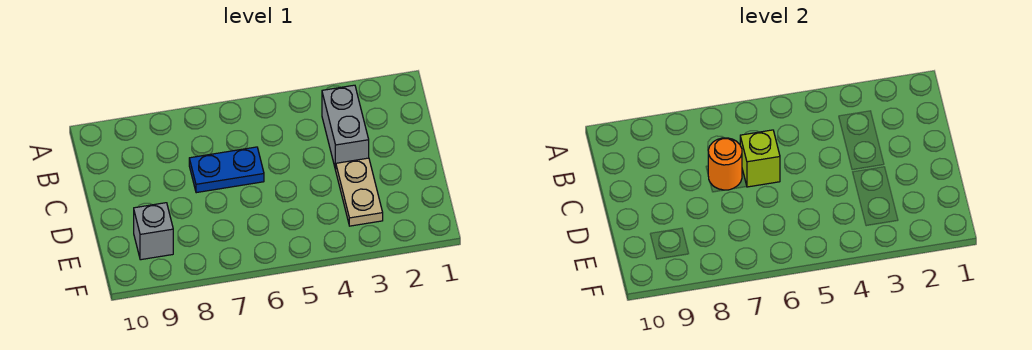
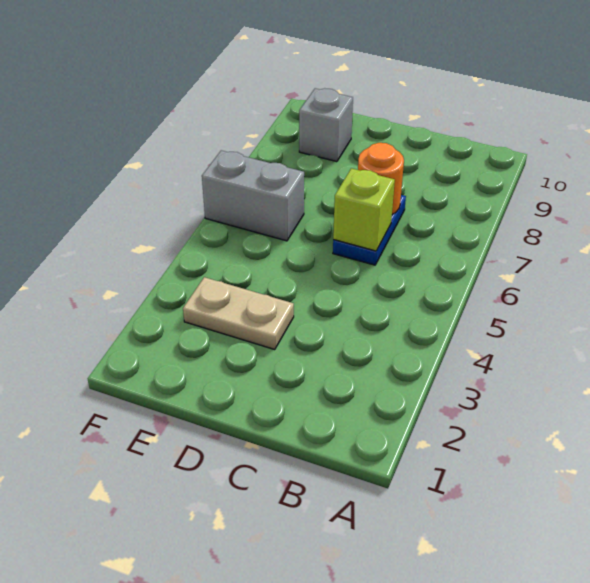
grey brick B3:C3 level 1 -> grey brick E6:F6 level 1

